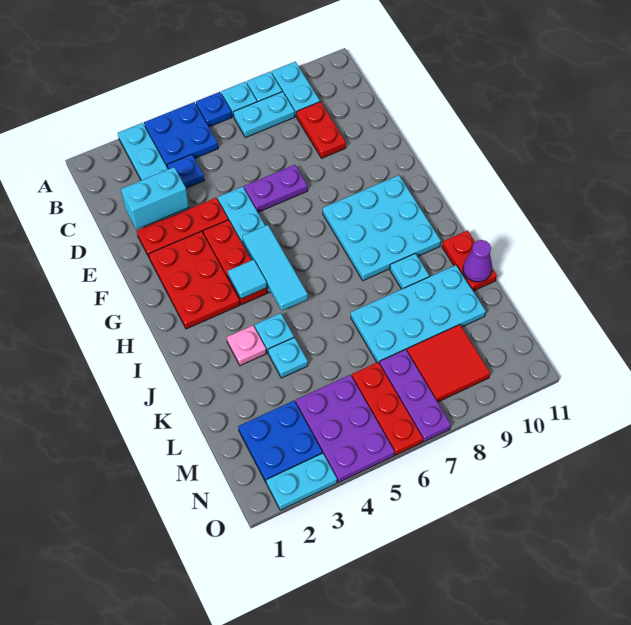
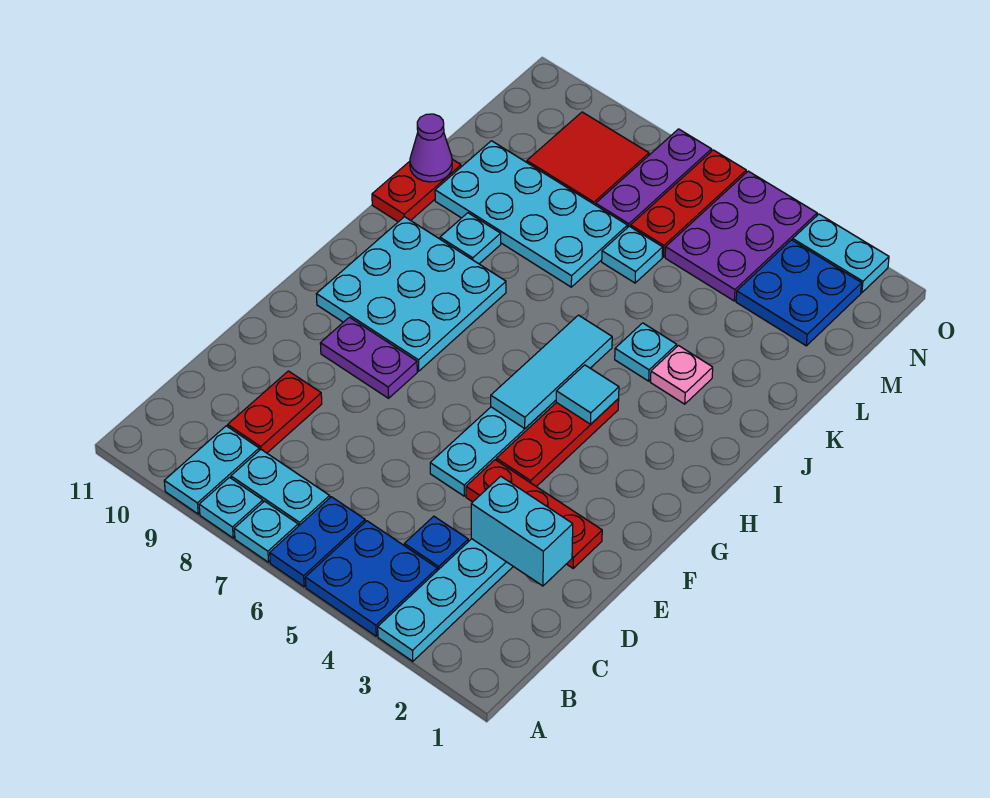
blue plate A6 level 1 -> blue plate A6:B6 level 1
purple plate E6:E7 level 1 -> purple plate F8:F9 level 1
red plate F2:H3 level 1 -> none
cyan plate K4 level 1 -> cyan plate L6 level 1

